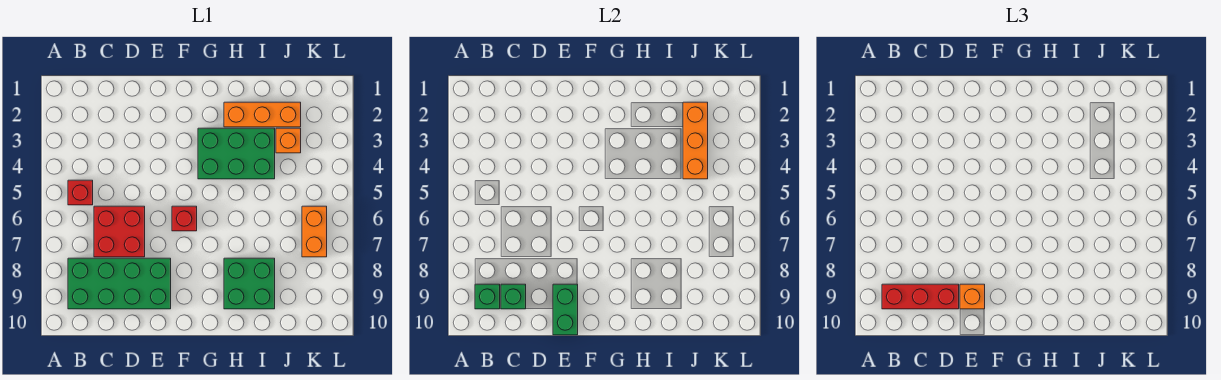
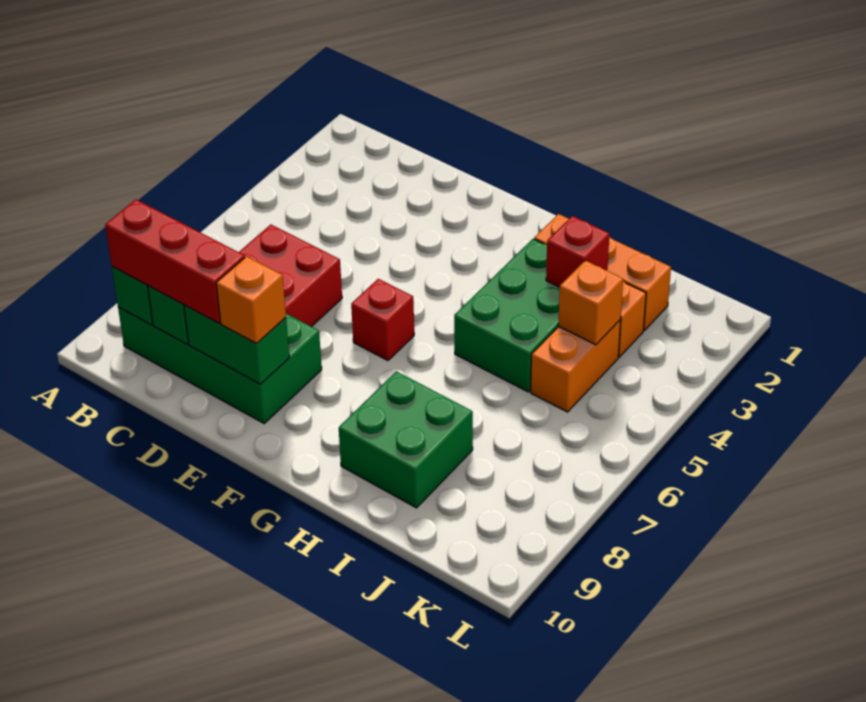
red brick B5 level 1 -> red brick I3 level 2
green brick E9:E10 level 2 -> green brick D9:E9 level 2
green brick G3:I4 level 1 -> green brick H3:I5 level 1
orange brick J2:J4 level 2 -> orange brick J4 level 2
orange brick K6:K7 level 1 -> orange brick J4:J5 level 1

